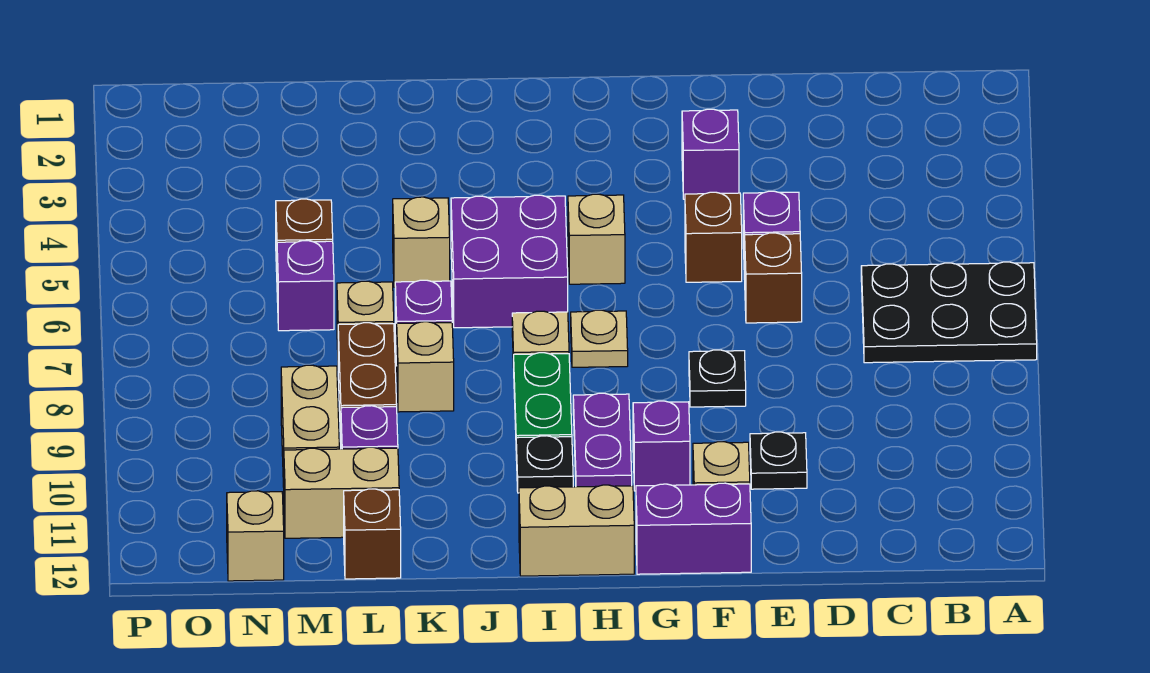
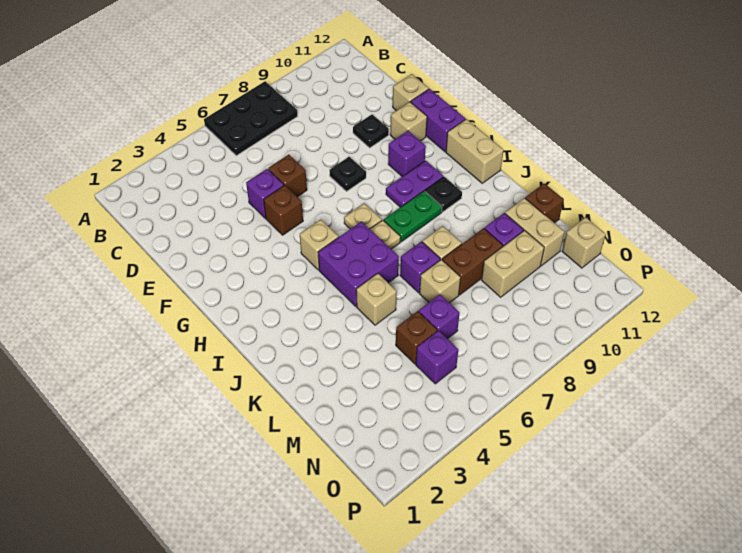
black plate A6:C7 level 1 -> black plate A6:B8 level 1
none -> tan brick E12 level 1
purple brick F3 level 1 -> purple brick N5 level 1

